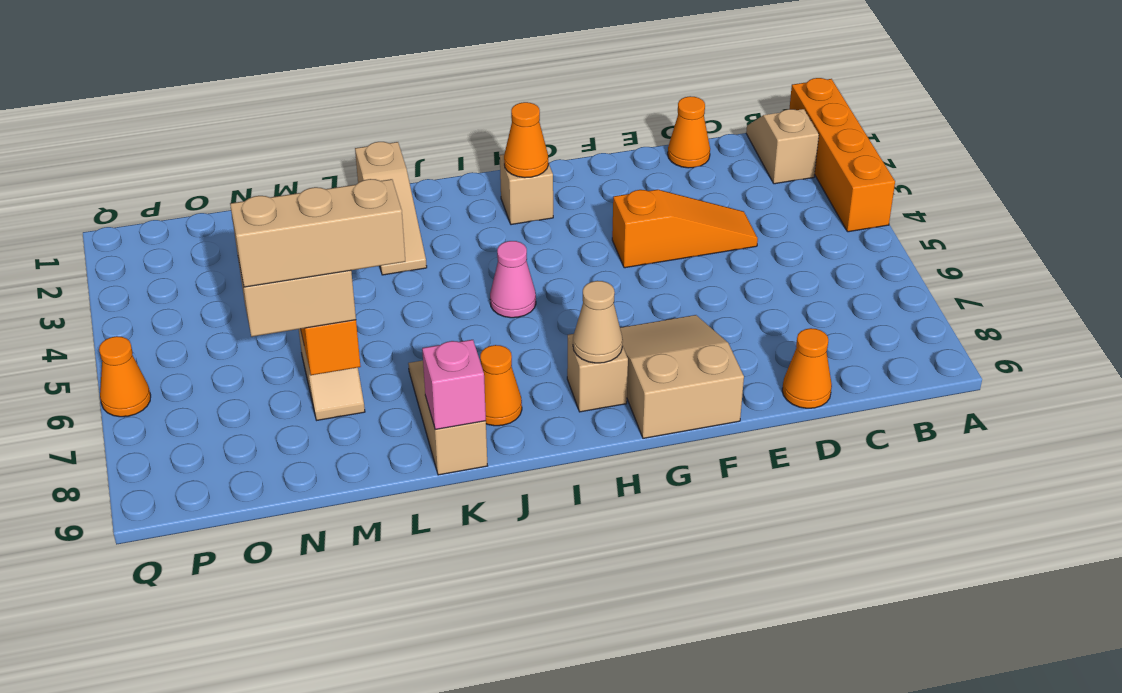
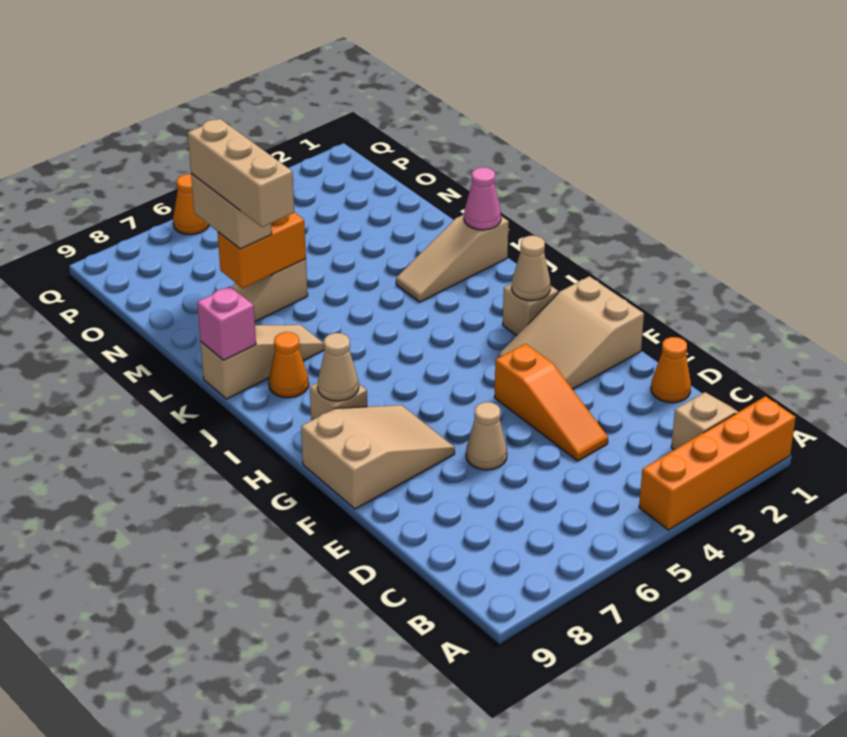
orange cone D9 level 1 -> none
none -> tan cone E6 level 1
none -> tan slope F1:G3 level 1 top 1
orange cone H2 level 2 -> tan cone H2 level 2
pink cone I5 level 1 -> pink cone K1 level 2

